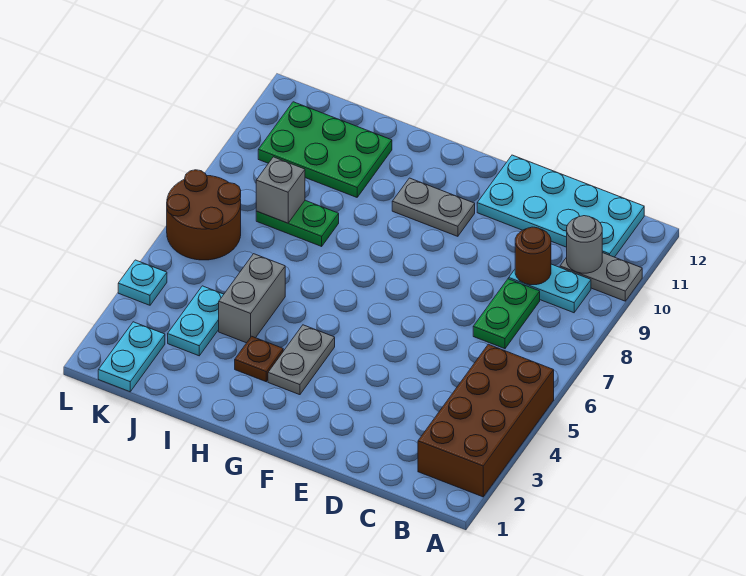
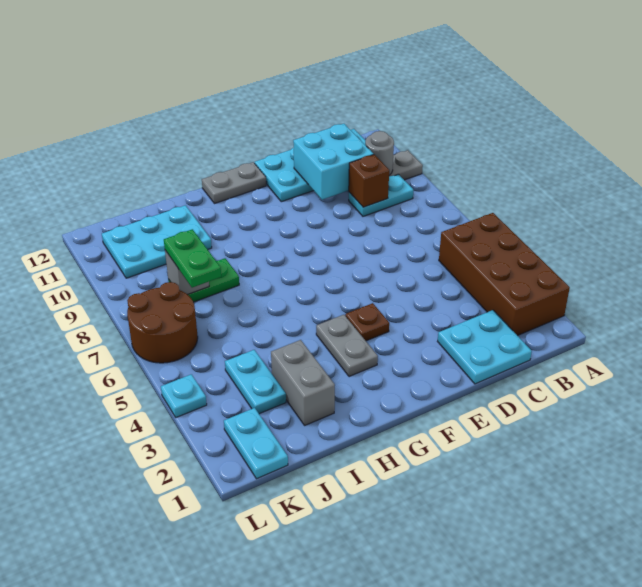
none -> cyan plate C1:D2 level 1
green plate C7:C8 level 1 -> green plate J7:J8 level 3
brown round brick C9 level 2 -> brown brick C9 level 2
none -> cyan brick C10:D11 level 2
grey plate F10:G10 level 1 -> grey plate F12:G12 level 1
brown plate H3 level 1 -> brown plate F4 level 1
grey brick I4:I5 level 1 -> grey brick I2:I3 level 1
green plate I10:K11 level 1 -> cyan plate I10:K11 level 1

